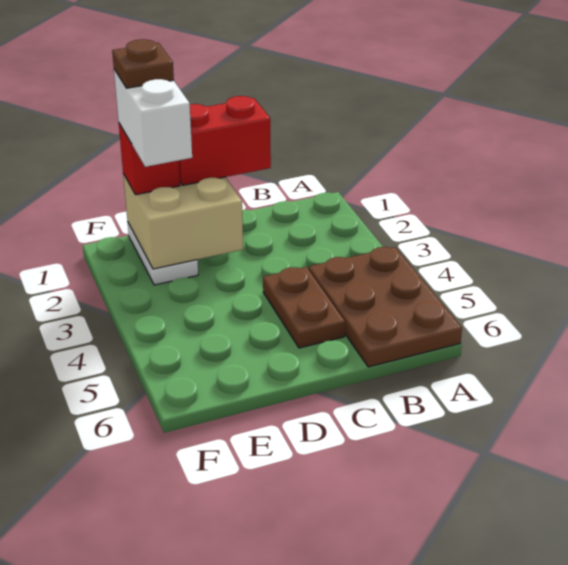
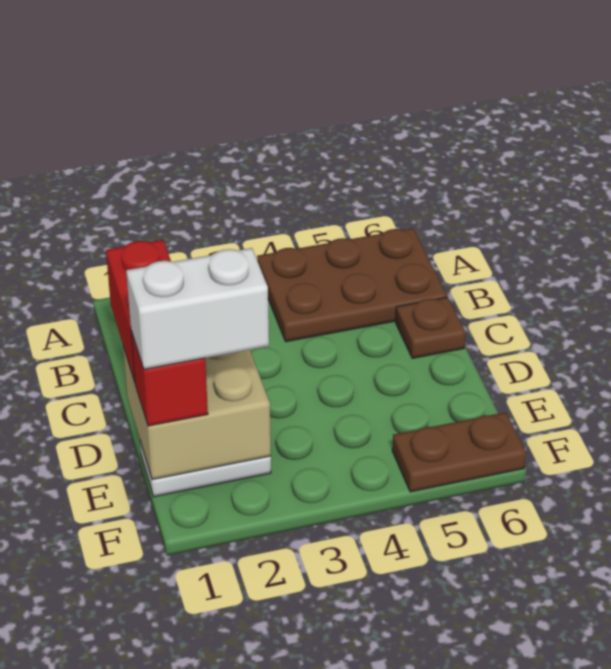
brown plate C4:C5 level 1 -> brown plate F5:F6 level 1
brown plate E1 level 5 -> brown plate C6 level 1

